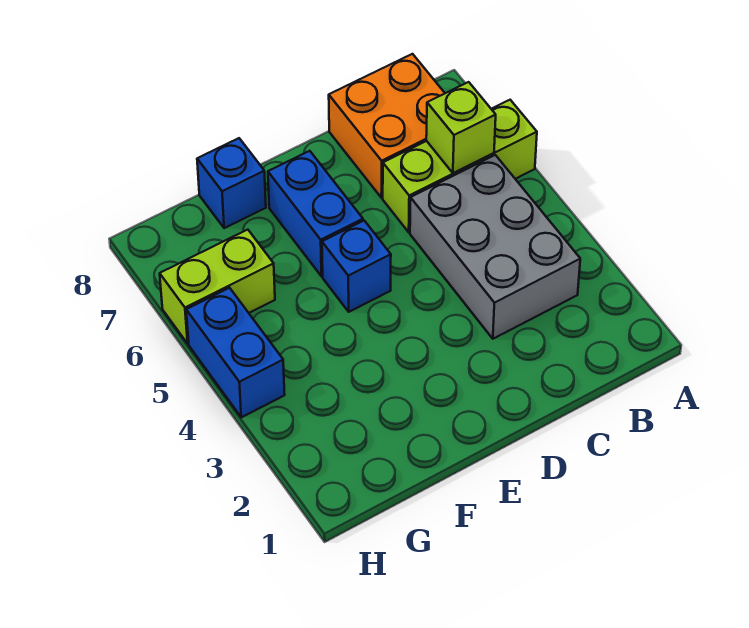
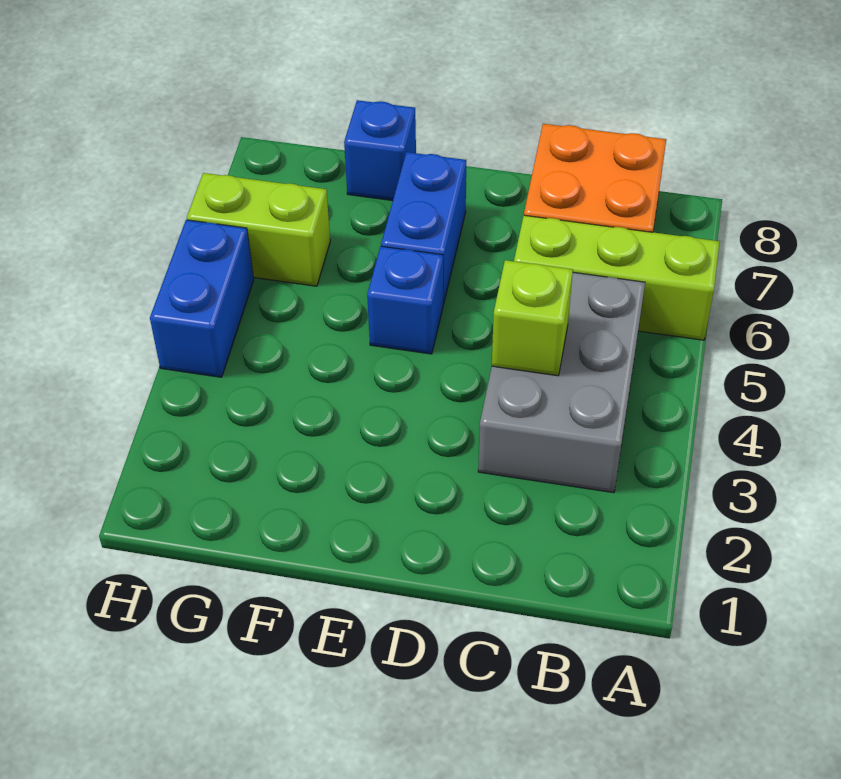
lime brick B6 level 2 -> lime brick C4 level 2

